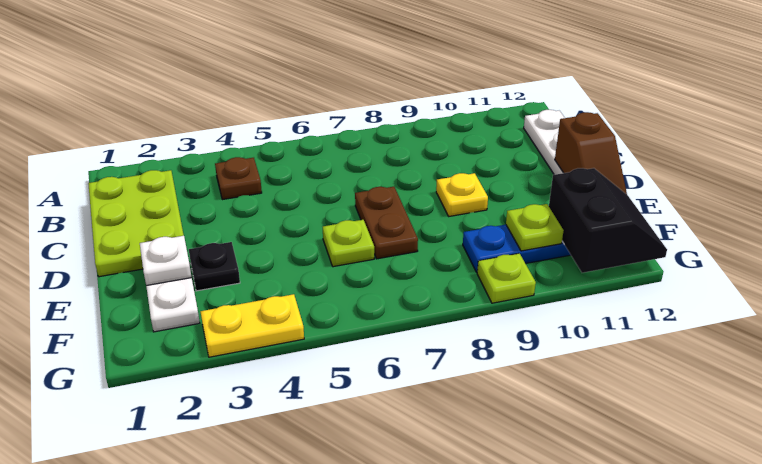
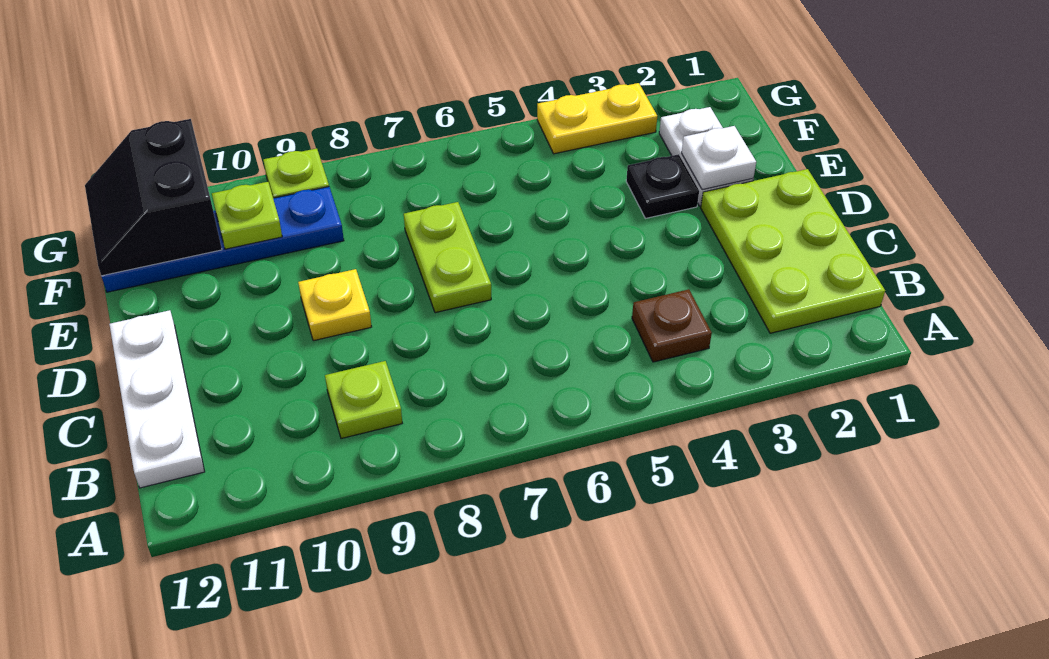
brown plate D7:E7 level 1 -> lime plate D7:E7 level 1
brown slope D12:E12 level 2 top D -> none
lime plate E6 level 1 -> lime plate B9 level 1

